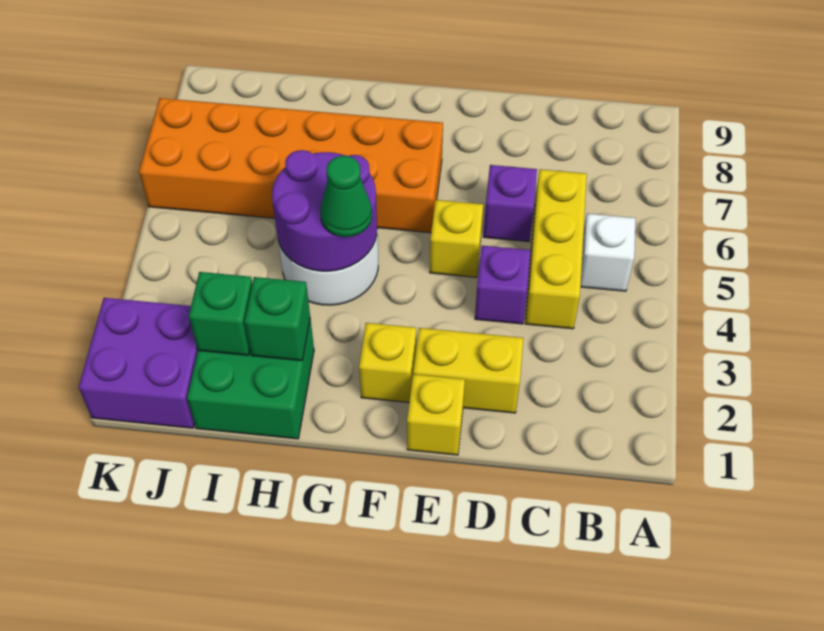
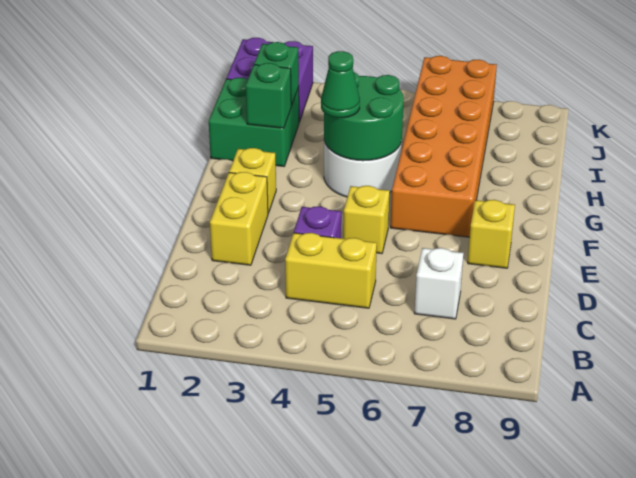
white brick B5 level 1 -> white brick C7 level 1
yellow brick C4:C6 level 1 -> yellow brick C4:C5 level 1
purple brick D6 level 1 -> none
yellow brick E1 level 1 -> yellow brick E8 level 1
purple round brick G4:H5 level 2 -> green round brick G4:H5 level 2

